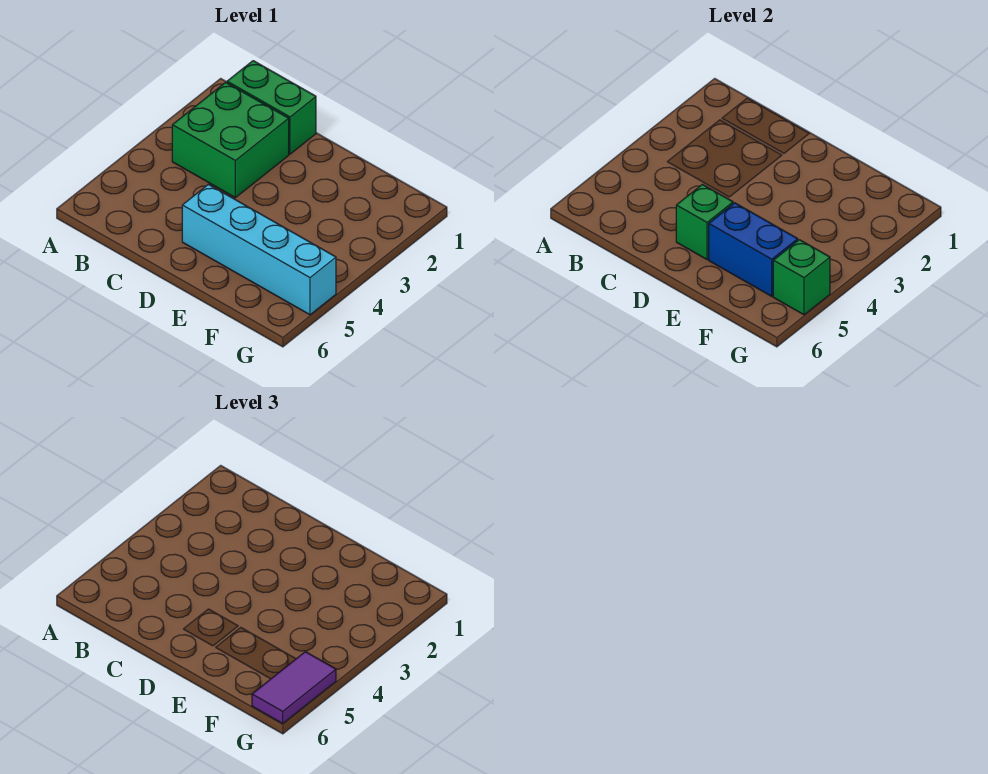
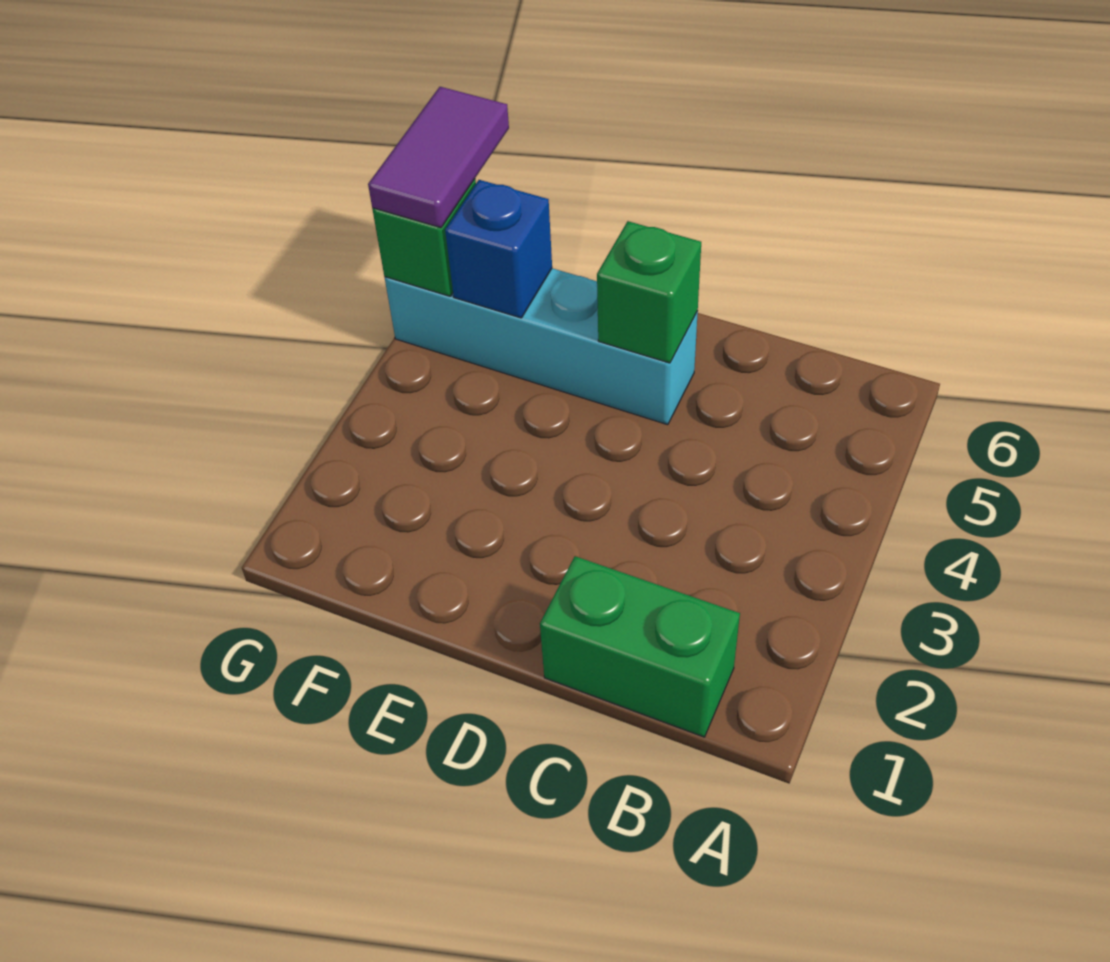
green brick B2:C3 level 1 -> none
blue brick E5:F5 level 2 -> blue brick F5 level 2

